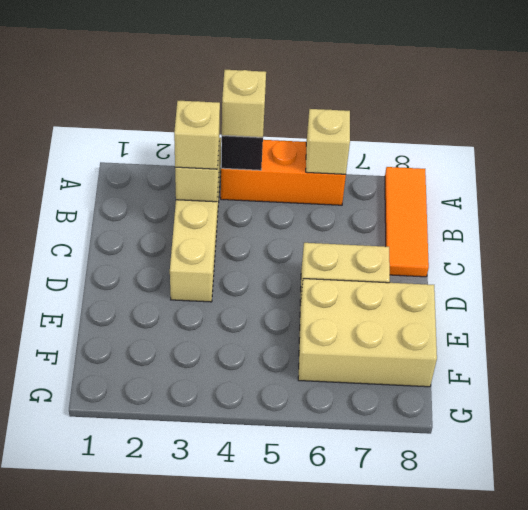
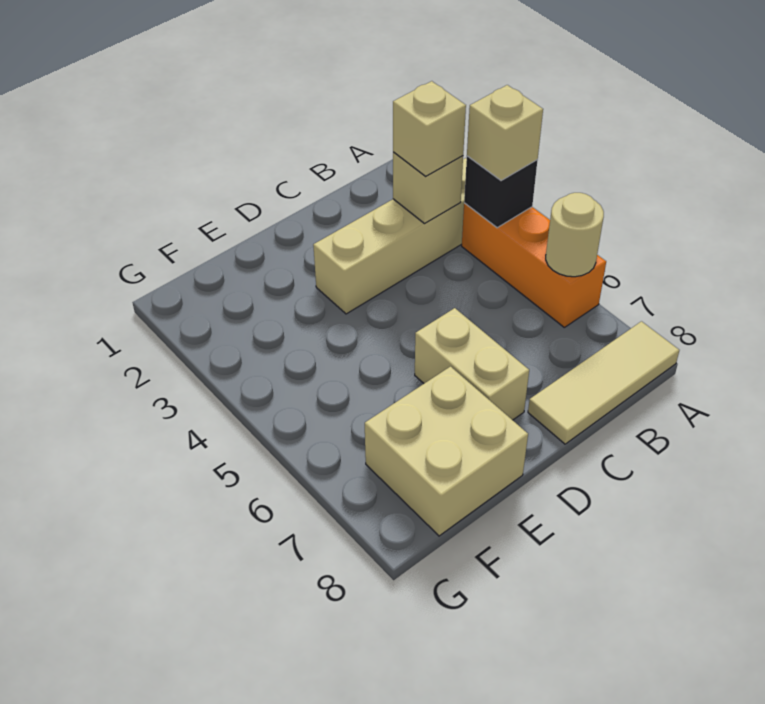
tan brick A6 level 2 -> tan round brick A6 level 2
orange tile A8:C8 level 1 -> tan tile A8:C8 level 1
tan brick E6:F8 level 1 -> tan brick E7:F8 level 1

